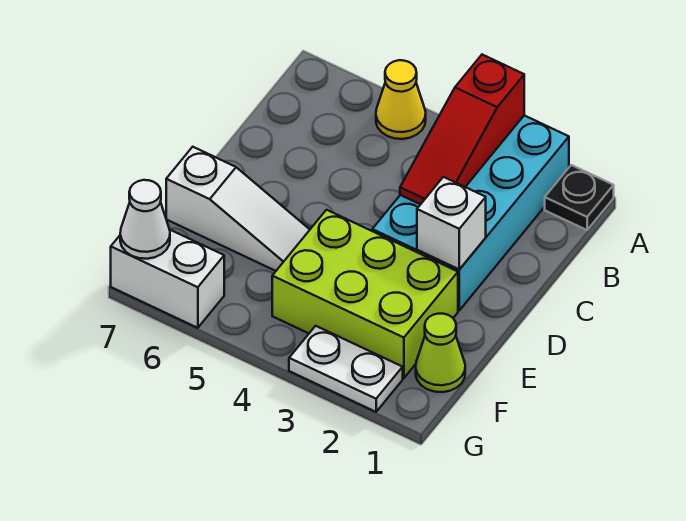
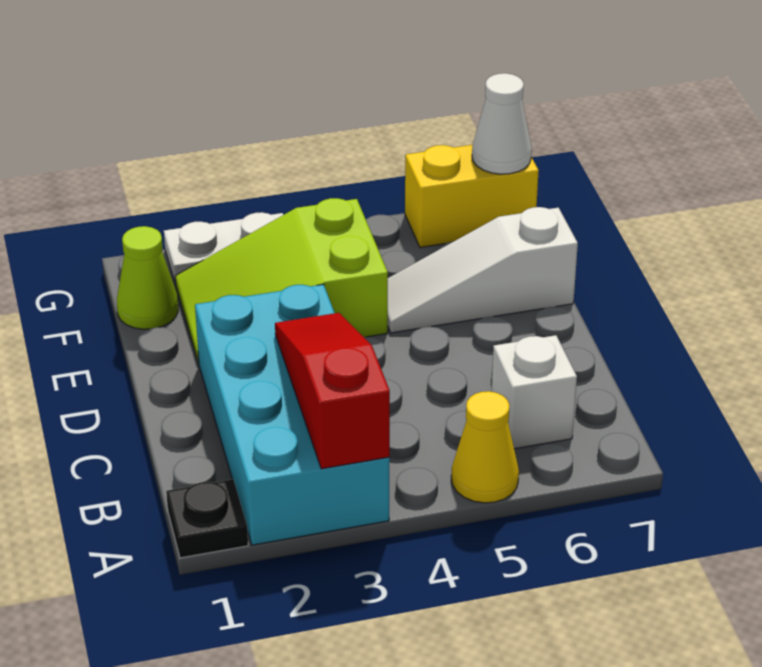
white brick D2 level 2 -> white brick B6 level 1
lime brick E2:F4 level 1 -> lime slope E2:F4 level 1 top 4
white brick G6:G7 level 1 -> yellow brick G6:G7 level 1

